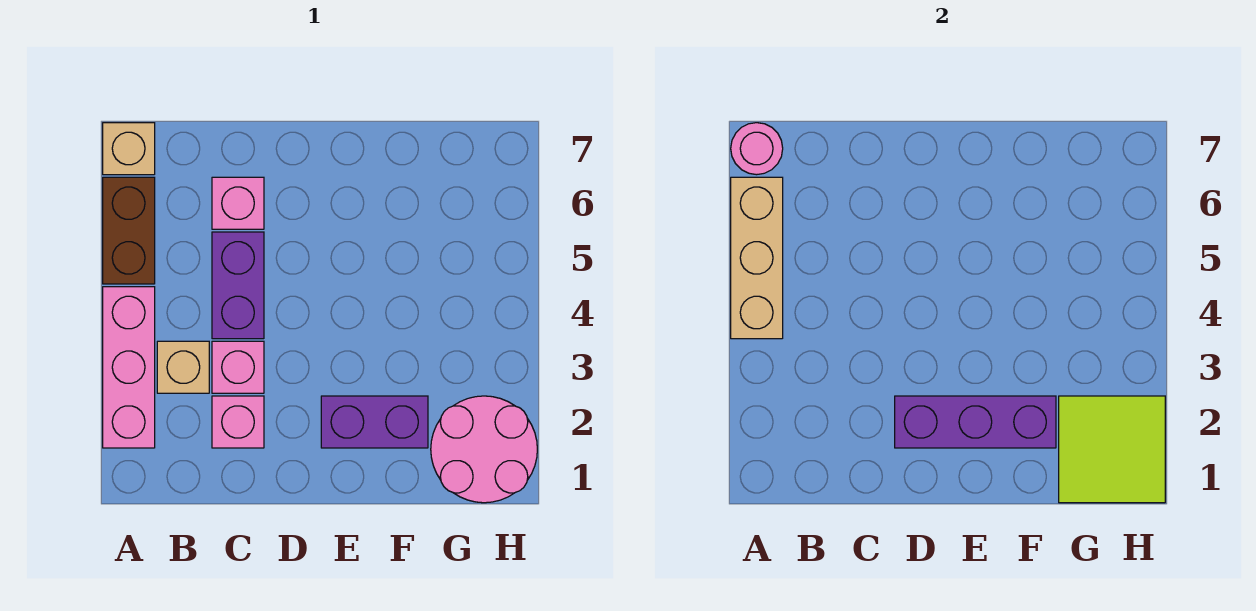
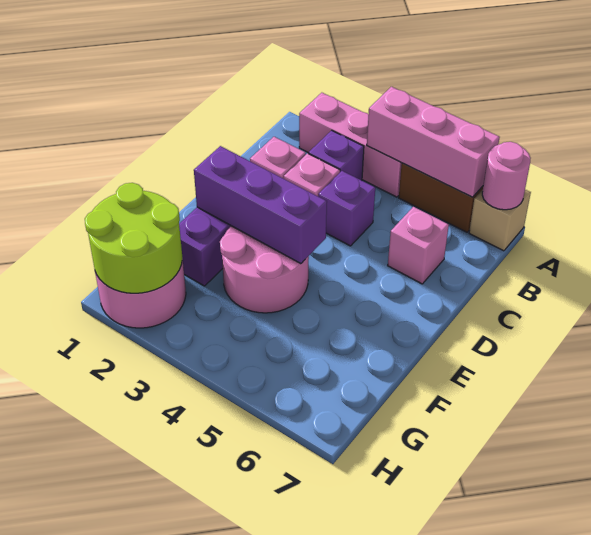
tan brick A4:A6 level 2 -> pink brick A4:A6 level 2
tan brick B3 level 1 -> purple brick B3 level 1
purple brick C4:C5 level 1 -> purple brick C4 level 1
purple brick D2:F2 level 2 -> purple brick E2:E4 level 2
none -> pink round brick E3:F4 level 1
lime tile G1:H2 level 2 -> lime round brick G1:H2 level 2

